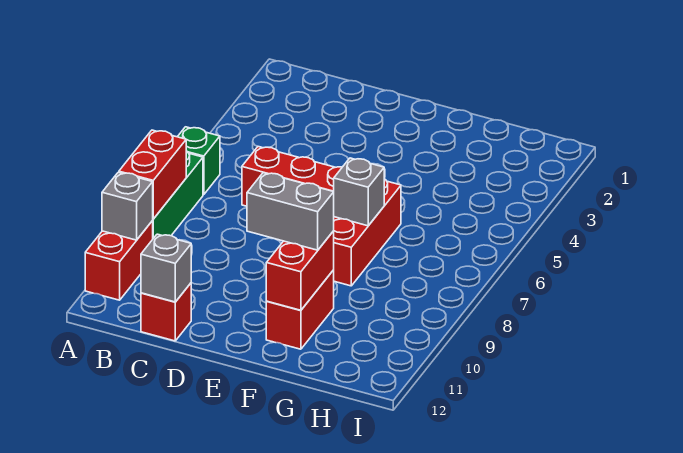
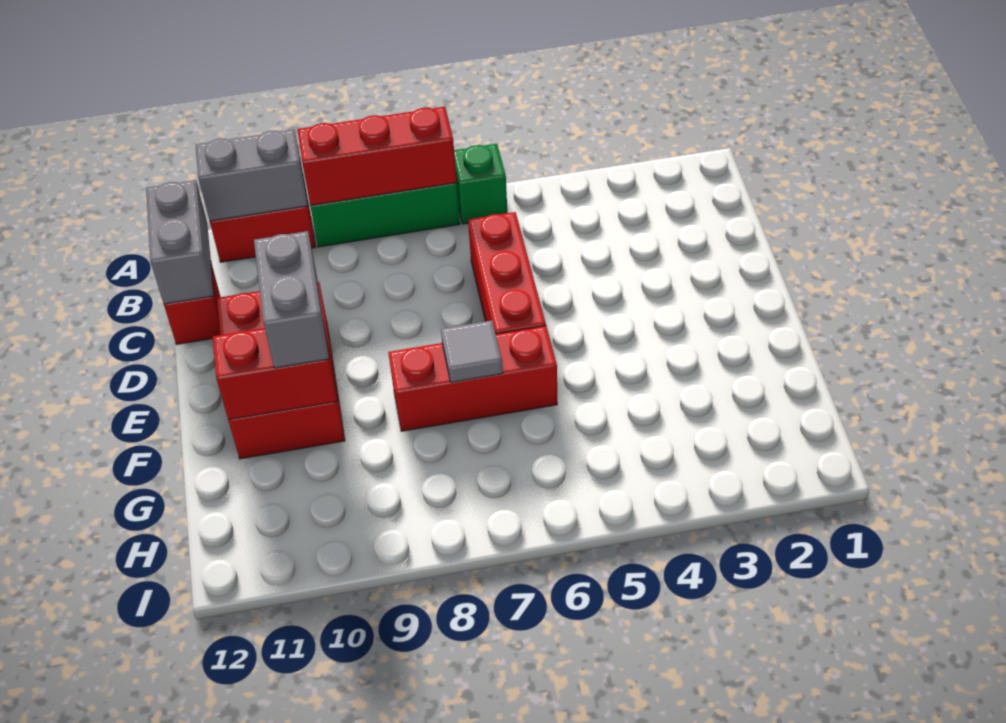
red brick A8:A9 level 2 -> red brick A7:A9 level 2
grey brick A10 level 2 -> grey brick A10:A11 level 2
grey brick C12 level 2 -> grey brick B12:C12 level 2
grey brick F7 level 2 -> grey tile F7 level 2
red brick F10:F11 level 1 -> red brick D10:F11 level 1

